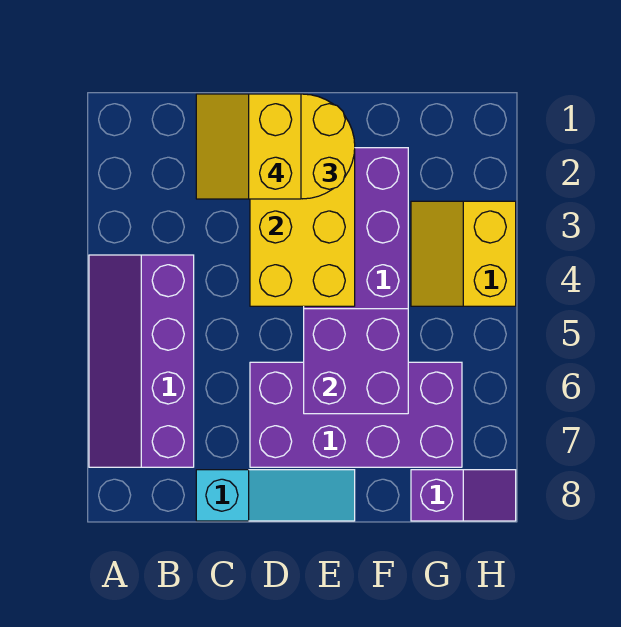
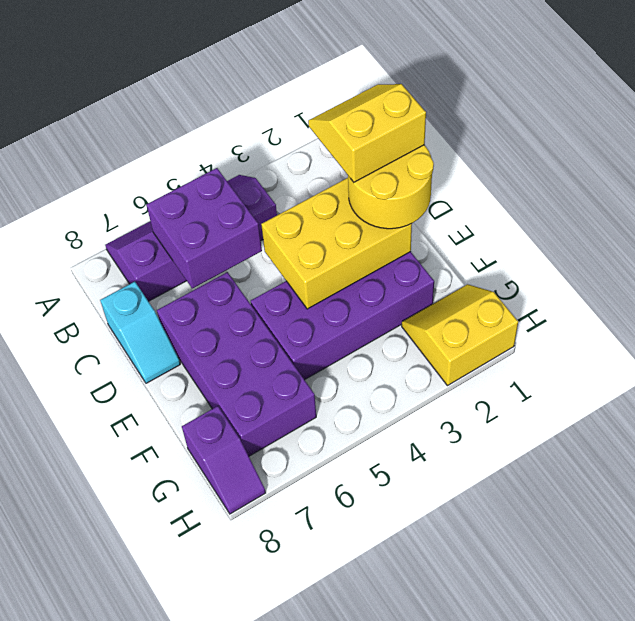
cyan slope C8:E8 level 1 top C -> cyan slope C8:D8 level 1 top C
purple brick E5:F6 level 2 -> purple brick B5:C6 level 2
yellow slope G3:H4 level 1 top H -> yellow slope G1:H2 level 1 top H

